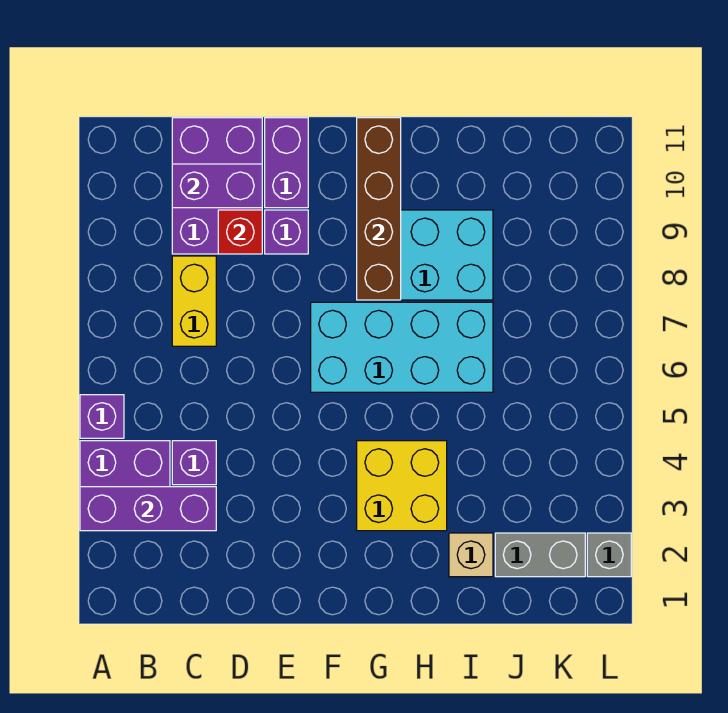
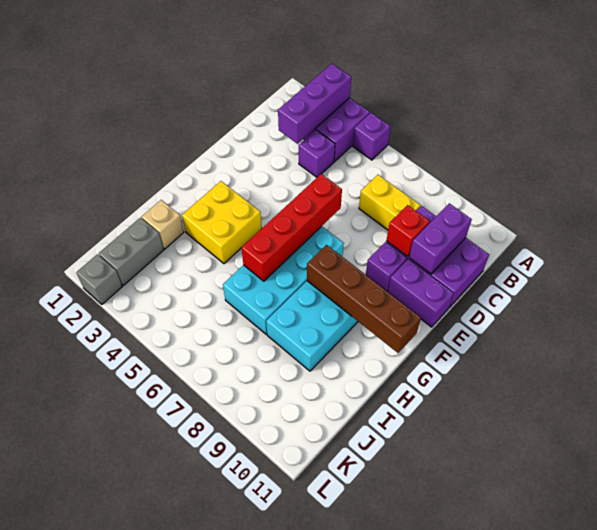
none -> red brick E6:H6 level 2

